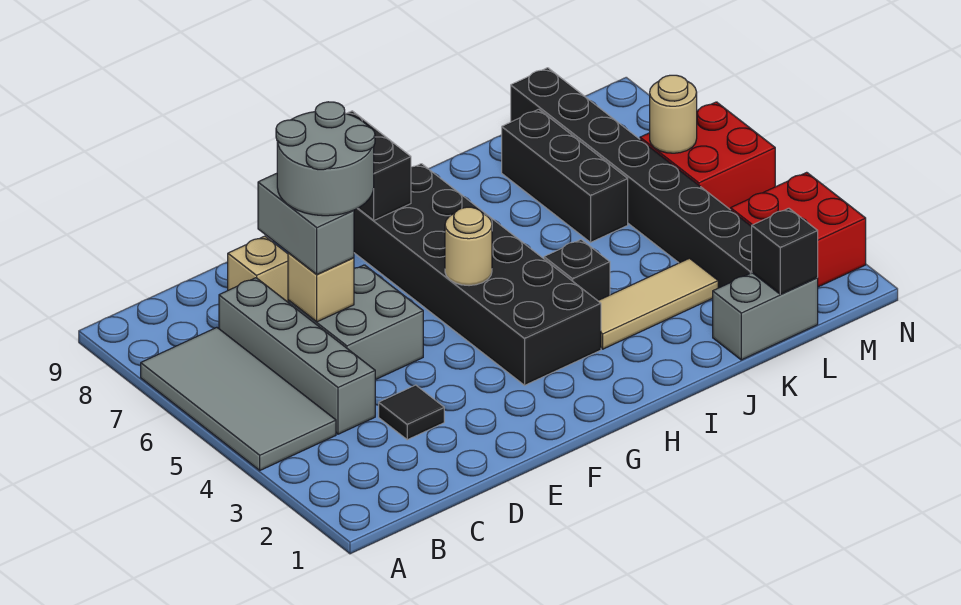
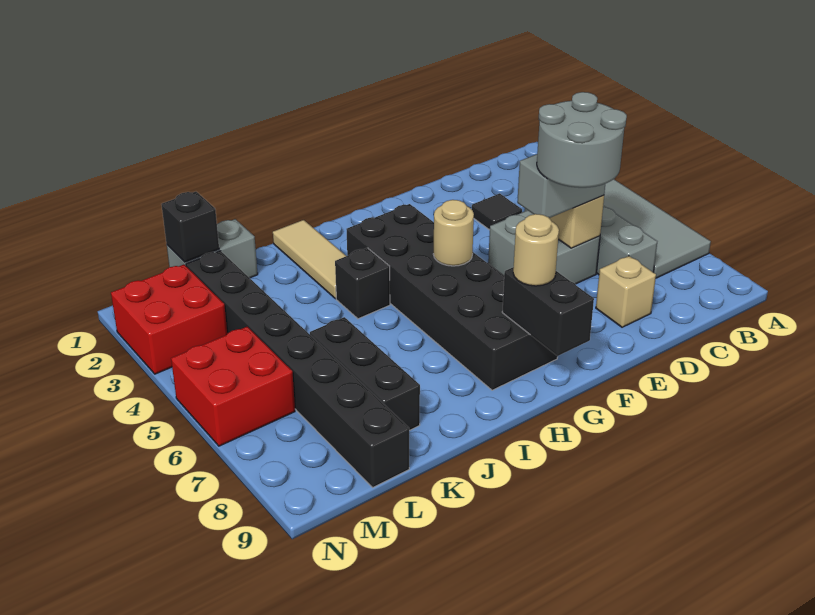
grey brick D6:D7 level 3 -> grey brick D6:E6 level 3
tan tile I3:K3 level 1 -> tan tile I1:I3 level 1
tan round brick M6 level 2 -> tan round brick G8 level 3

